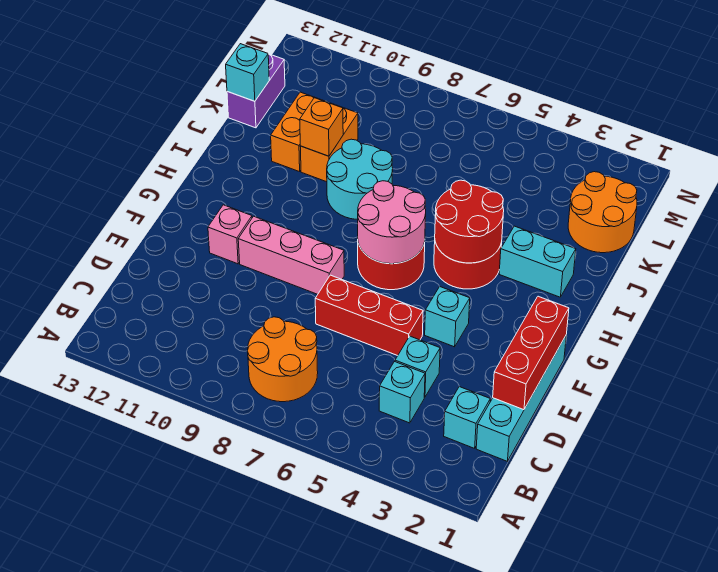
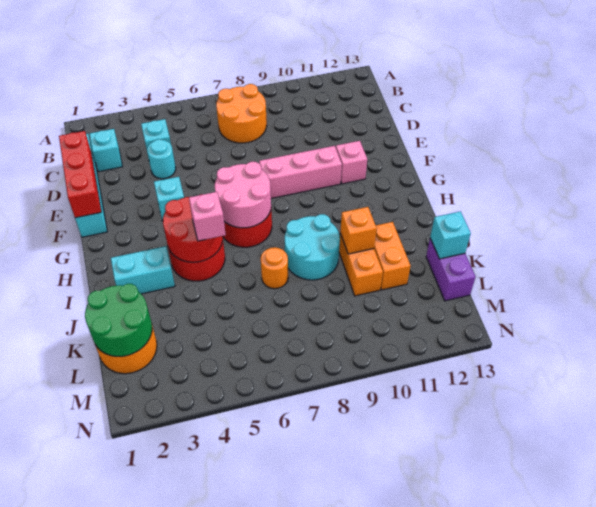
cyan brick D4 level 1 -> cyan round brick D4 level 1
red brick E5:E7 level 1 -> none
none -> pink brick I5 level 3
none -> orange round brick J7 level 1
none -> green round brick K1:L2 level 2

